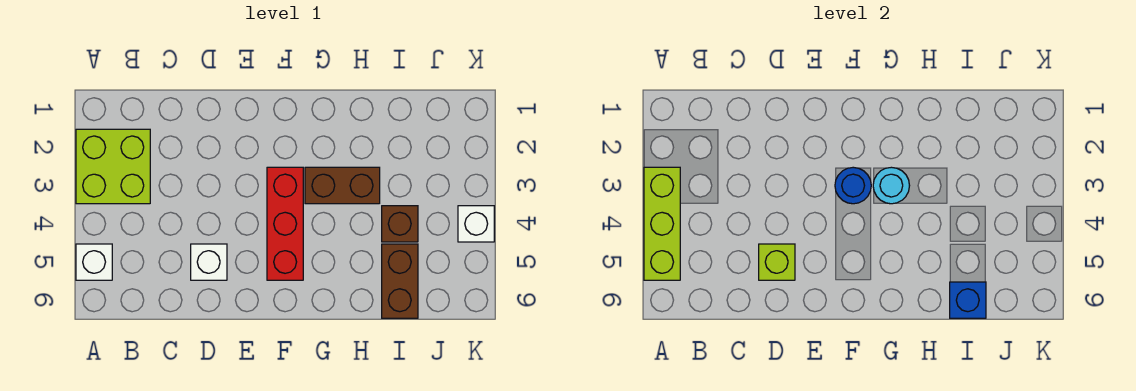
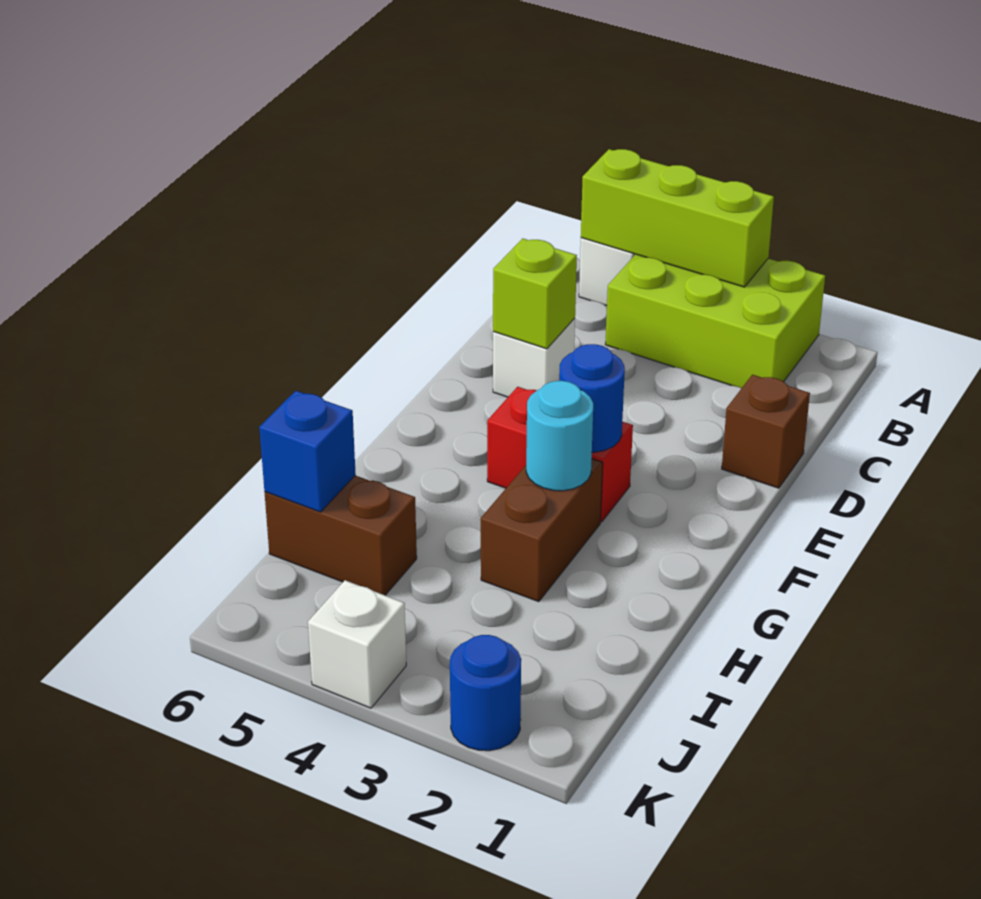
lime brick A2:B3 level 1 -> lime brick A2:B4 level 1
red brick F3:F5 level 1 -> red brick F3:F4 level 1
brown brick I4 level 1 -> brown brick D1 level 1
none -> blue round brick K2 level 1

